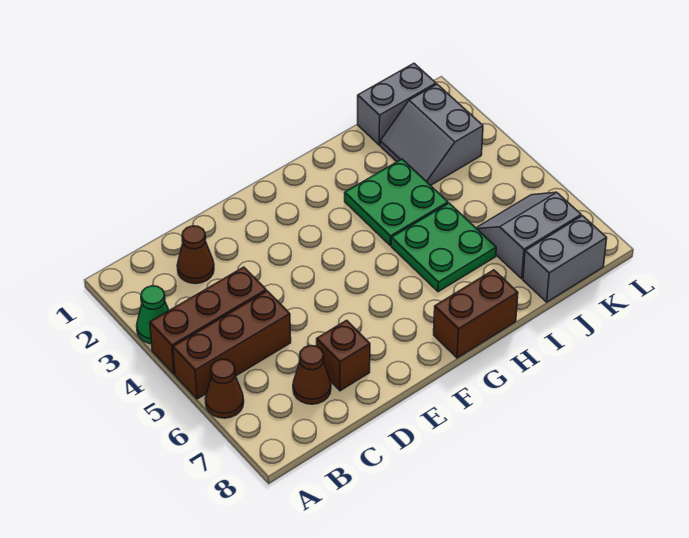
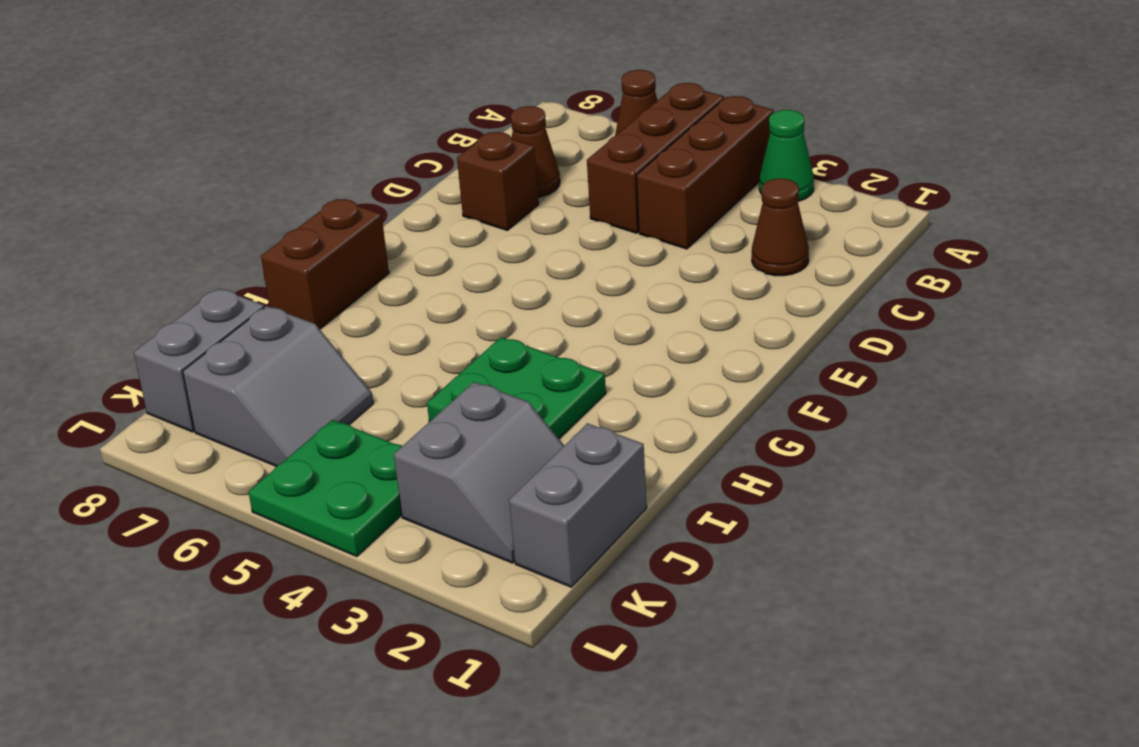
green plate H5:I6 level 1 -> green plate K4:L5 level 1
grey slope J2:K3 level 1 top K -> grey slope J2:K3 level 1 top 3

